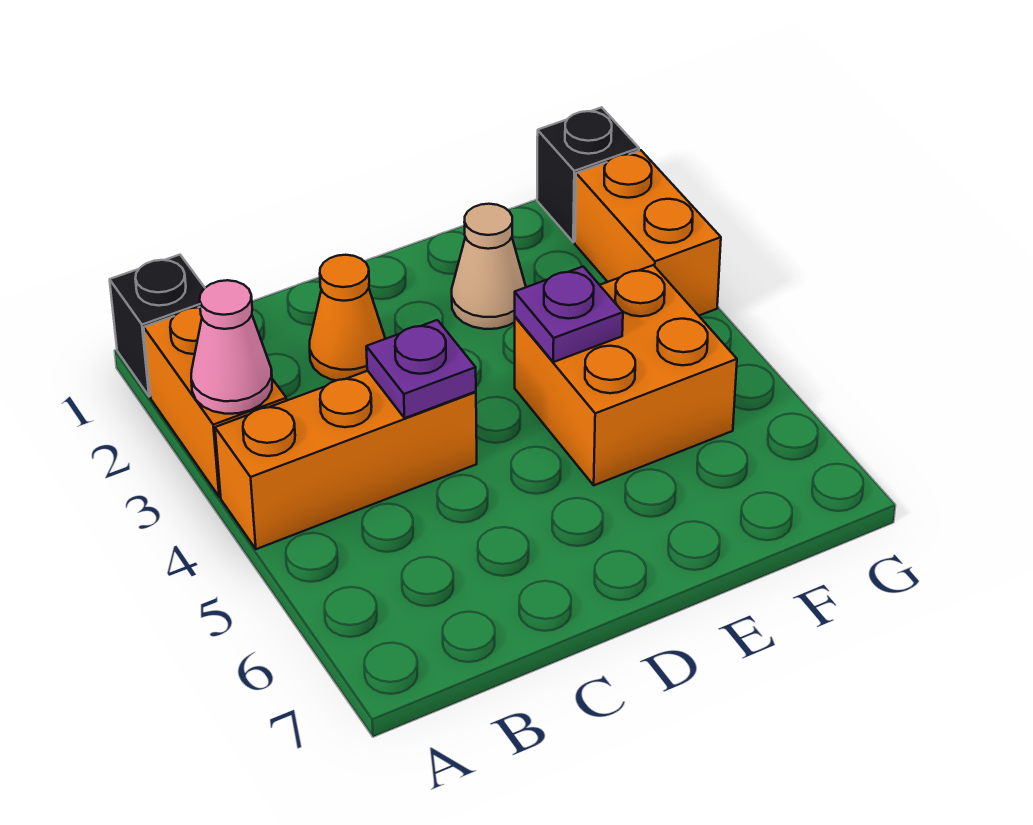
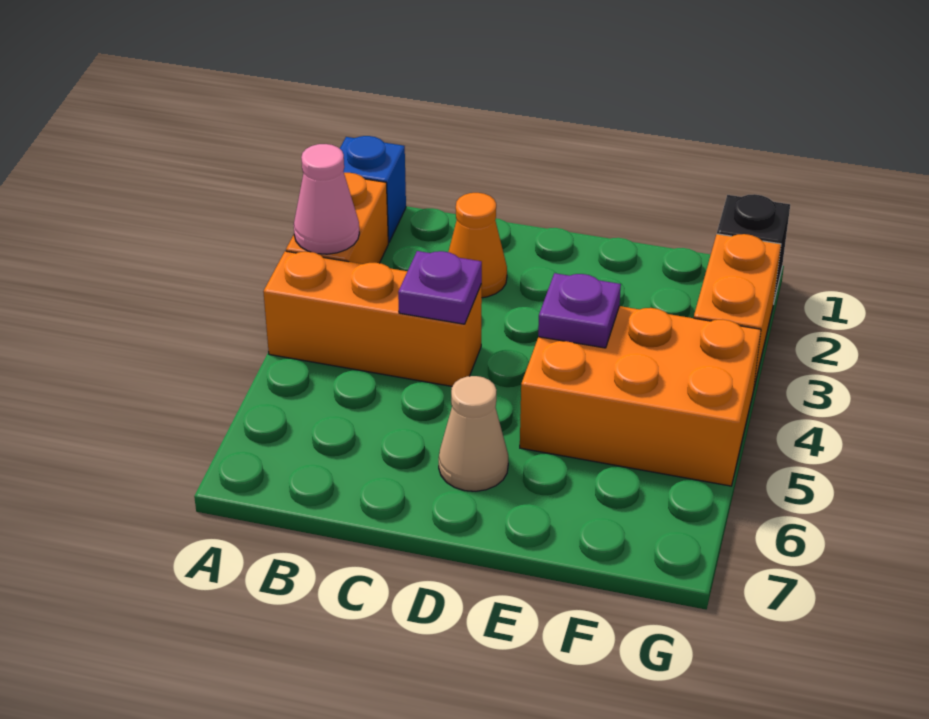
black brick A1 level 1 -> blue brick A1 level 1
tan cone E2 level 1 -> tan cone D6 level 1
orange brick E4:F5 level 1 -> orange brick E4:G5 level 1

